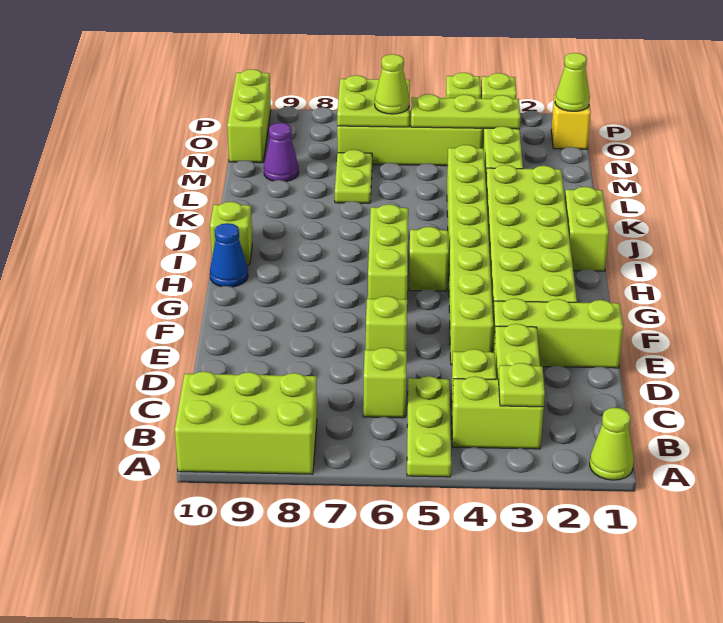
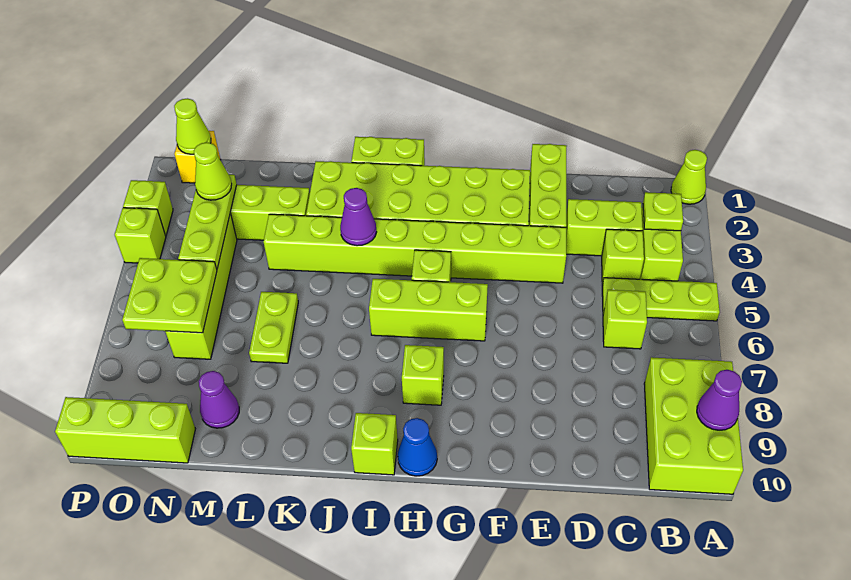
none -> purple cone A9 level 2
lime brick E6 level 1 -> lime brick H8 level 1
none -> purple cone J4 level 2
lime plate L7:M7 level 1 -> lime plate L6:L7 level 1
lime cone N6 level 3 -> lime cone N3 level 3

